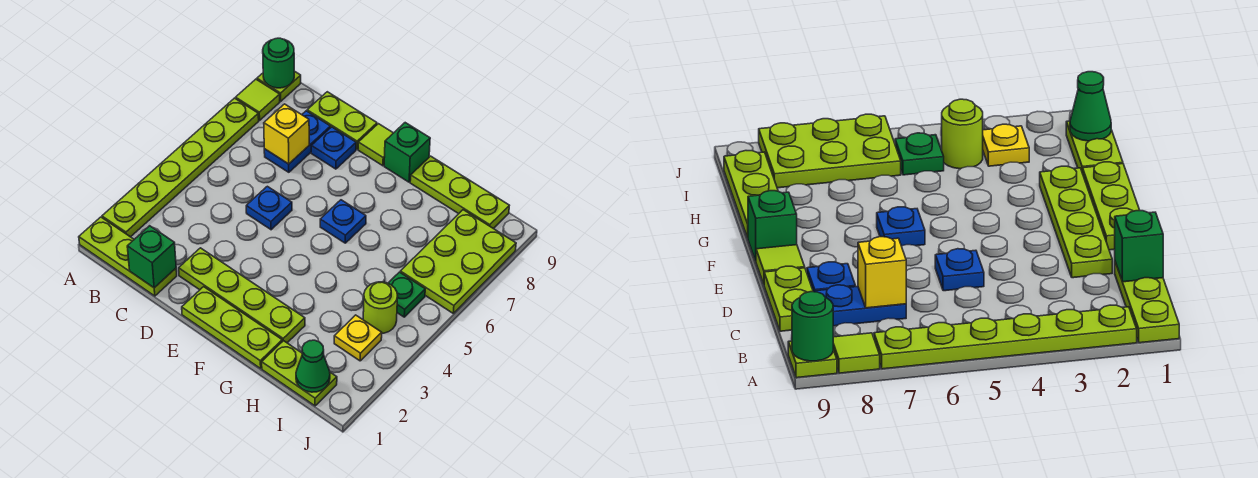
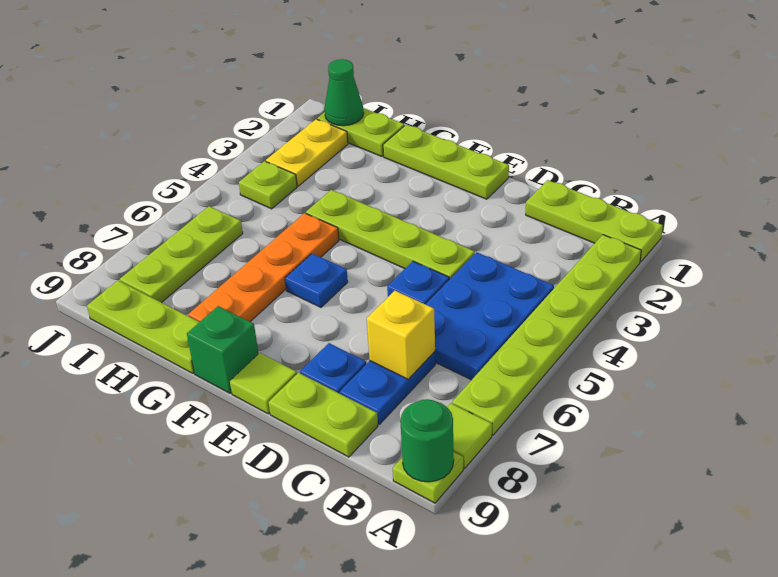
none -> blue plate B4:C6 level 1
green brick C1 level 2 -> none
lime plate D2:G2 level 1 -> lime plate D4:G4 level 1
none -> orange plate G5:G8 level 1
yellow plate I3 level 1 -> yellow plate I2:I3 level 1
lime round brick I4 level 1 -> lime plate I4 level 1
green plate I5 level 1 -> none
lime plate I6:J8 level 1 -> lime plate I6:I8 level 1

